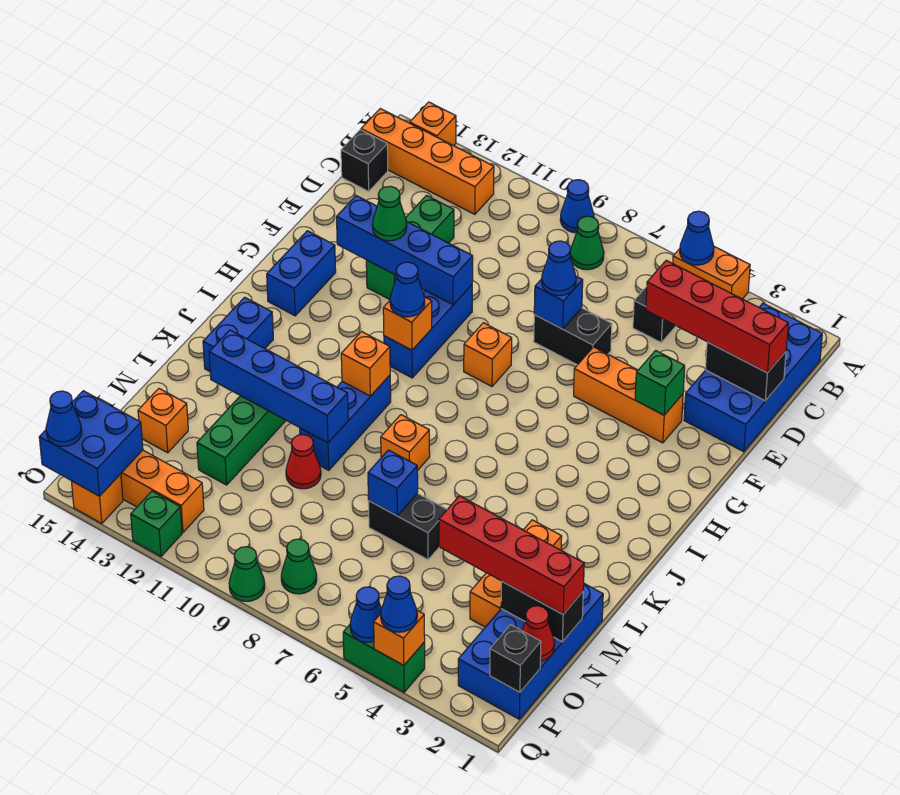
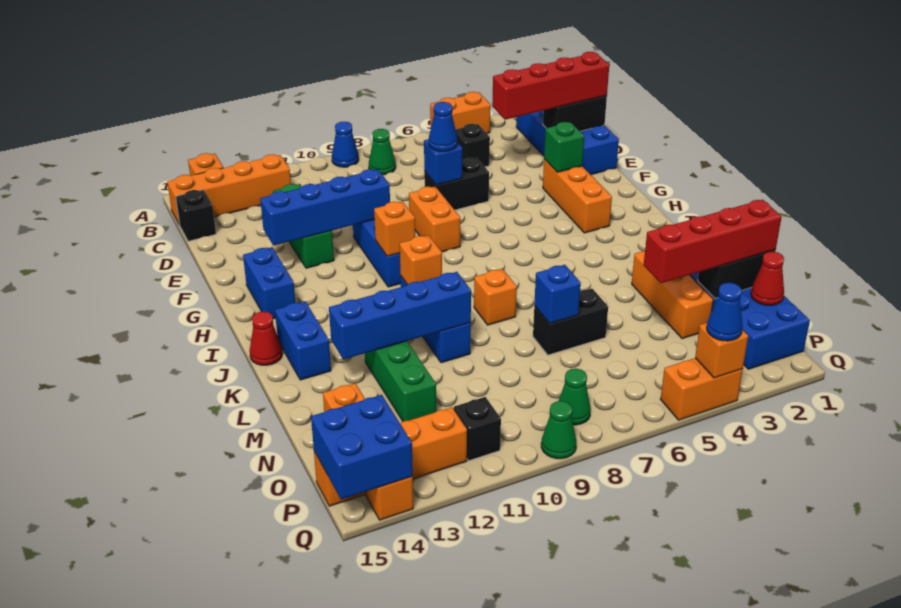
blue cone A5 level 2 -> none
orange brick F3:F5 level 1 -> orange brick F3:H3 level 1
green cone F12 level 3 -> none
orange brick G8 level 1 -> orange brick F8:G8 level 1
blue cone H10 level 3 -> none
red cone M10 level 1 -> red cone J15 level 1
black brick P1 level 2 -> black brick P11 level 1
green brick Q4:Q5 level 1 -> orange brick Q4:Q5 level 1
blue cone Q5 level 2 -> none
green brick Q12 level 1 -> none
blue cone Q15 level 3 -> none

